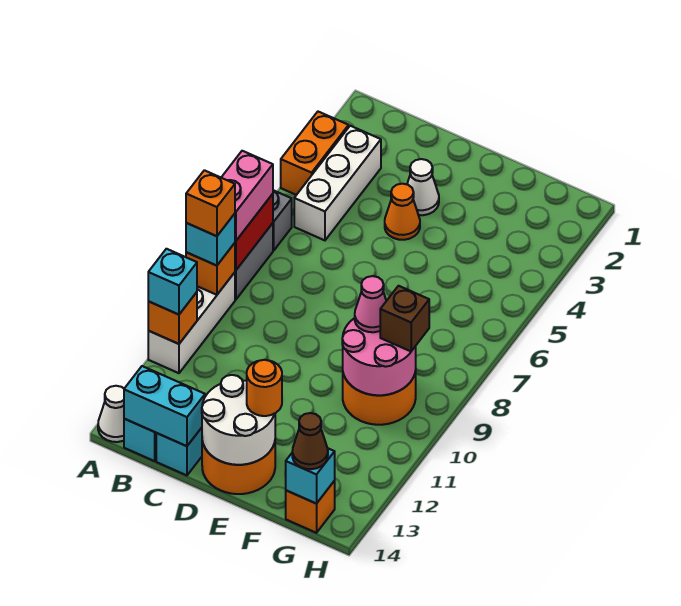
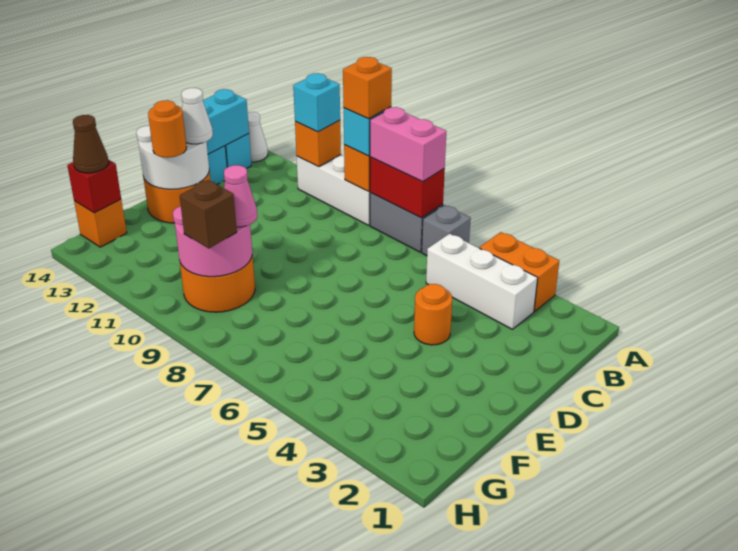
white cone D3 level 1 -> white cone D13 level 3
orange cone D4 level 1 -> orange round brick D4 level 1
cyan brick G14 level 2 -> red brick G14 level 2

